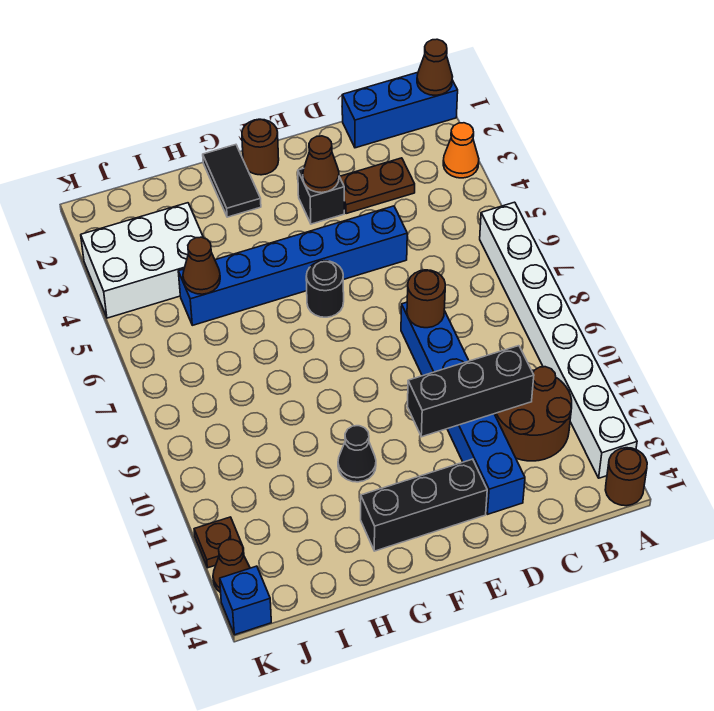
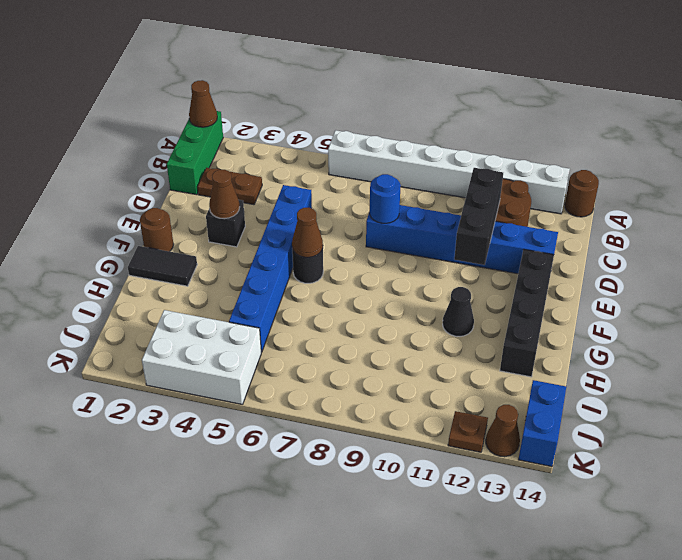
blue brick A1:C1 level 1 -> green brick A1:C1 level 1
orange cone A3 level 1 -> none
brown plate C3:D3 level 1 -> brown plate C2:C3 level 1
brown round brick D8 level 2 -> blue round brick D8 level 2
black brick E13:G13 level 1 -> black brick E13:H13 level 1
white brick I3:K4 level 1 -> white brick J3:K5 level 1
brown cone I5 level 2 -> brown cone F6 level 2
blue brick K14 level 1 -> blue brick J14:K14 level 1

